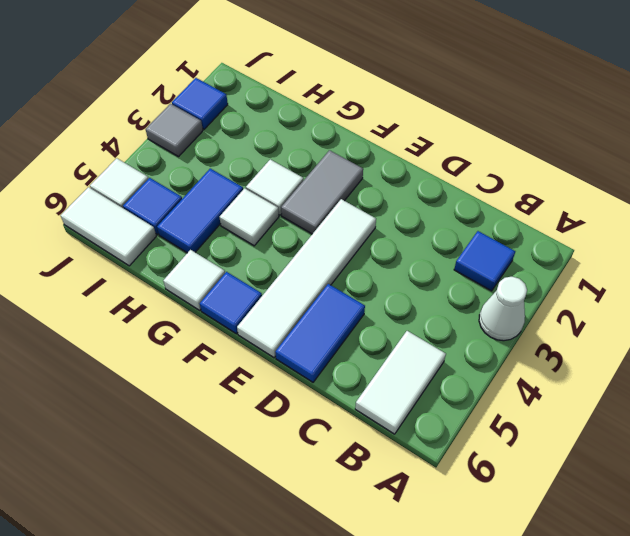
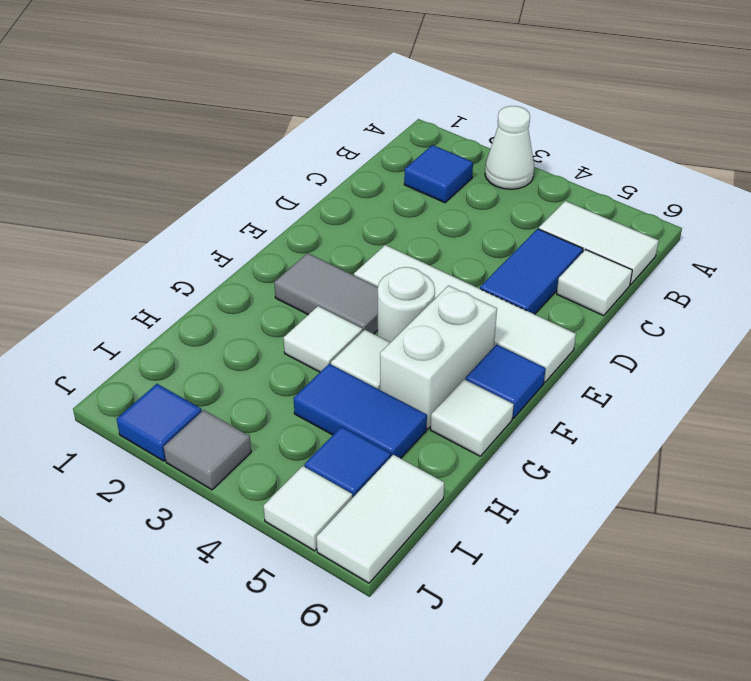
none -> white tile C6 level 1
blue tile D5:D6 level 1 -> blue tile C5:D5 level 1
none -> white round brick F4 level 1
none -> white brick F5:G5 level 1

